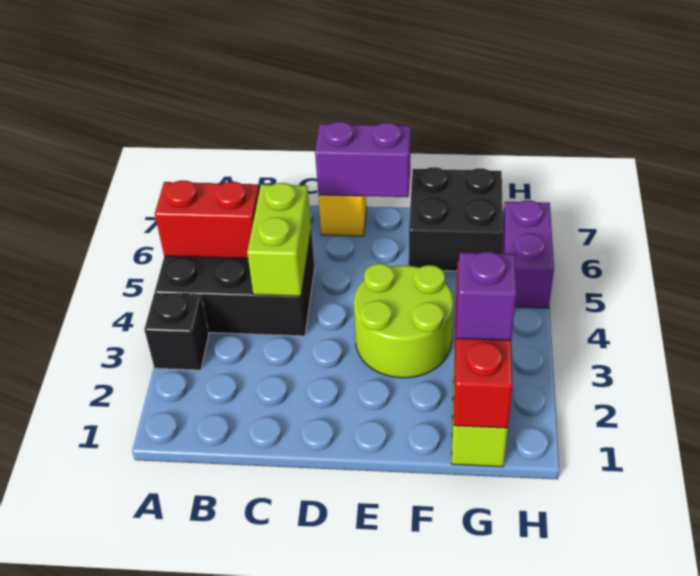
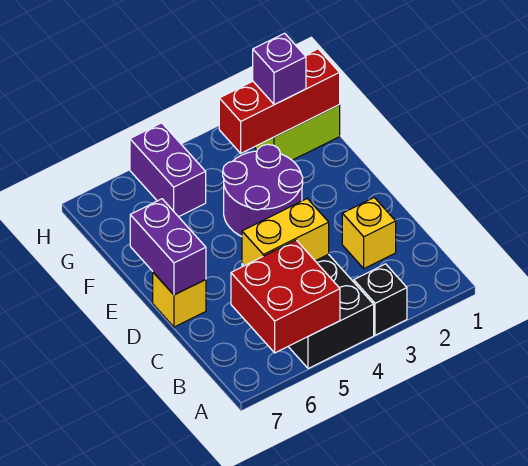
red brick A5:B5 level 2 -> red brick A5:B6 level 2
none -> yellow brick C2 level 1
lime brick C4:C5 level 2 -> yellow brick C4:C5 level 2
lime round brick E3:F4 level 1 -> purple round brick E3:F4 level 1
black brick F6:G7 level 1 -> none
purple brick H5:H6 level 1 -> purple brick G5:H5 level 1

